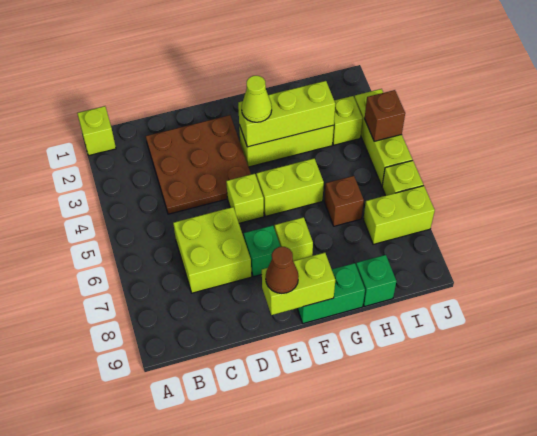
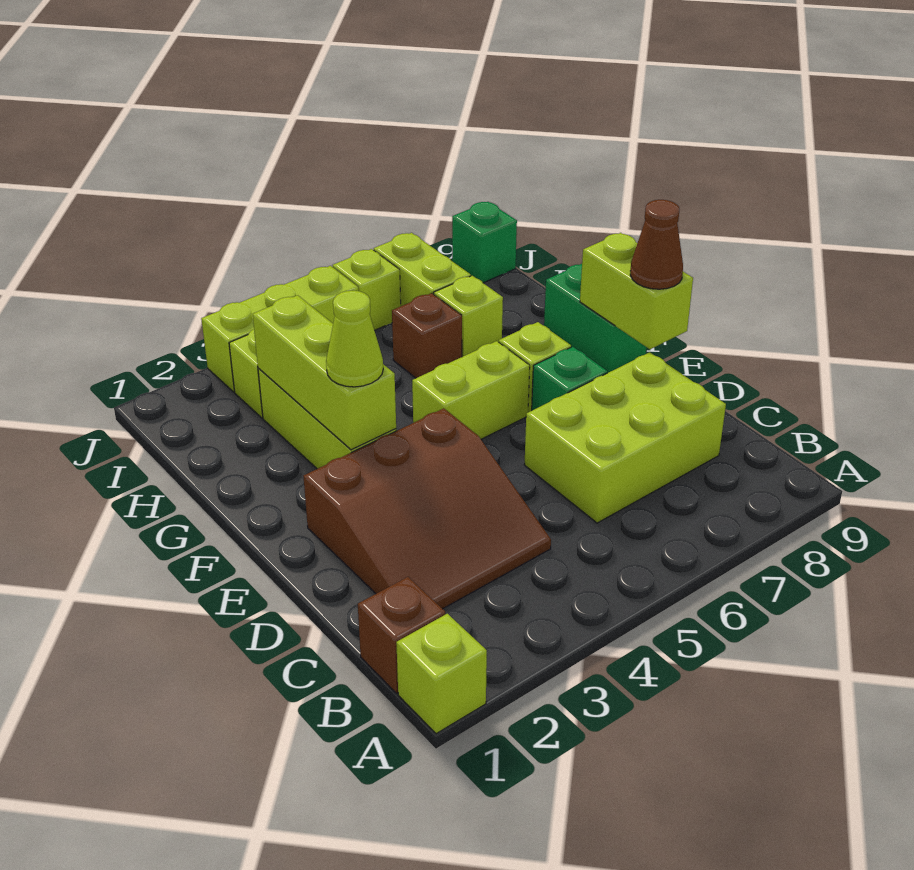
brown plate C2:E4 level 1 -> brown slope C2:E4 level 1 top E
lime brick C6:D7 level 1 -> lime brick C6:D8 level 1
lime brick E5 level 1 -> lime brick H7 level 1
lime brick F5:G5 level 1 -> lime brick F5:F6 level 1
green brick H9 level 1 -> green brick J9 level 1
brown brick J4 level 2 -> brown brick B1 level 1

